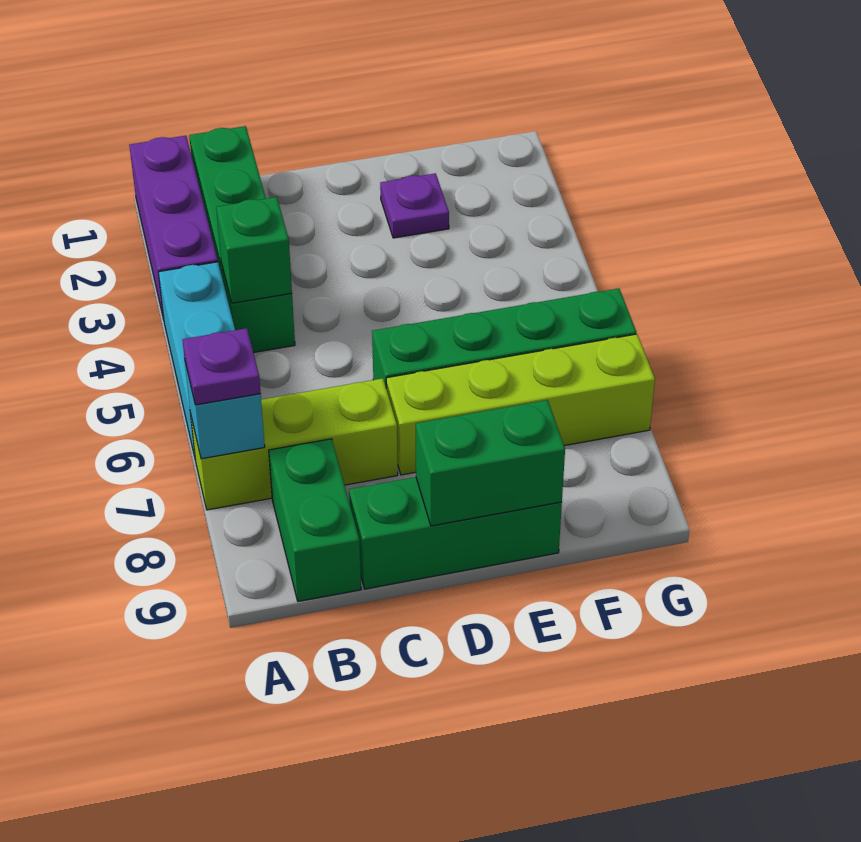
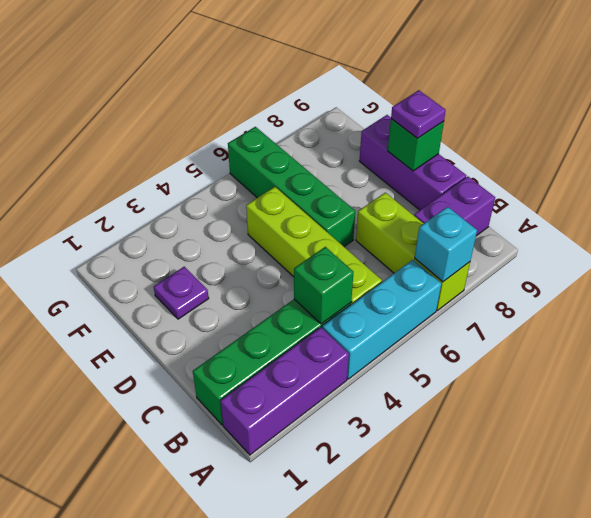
purple plate A7 level 3 -> purple plate D9 level 3
green brick B8:B9 level 1 -> purple brick B8:B9 level 1
green brick C9:E9 level 1 -> purple brick C9:E9 level 1
lime brick D7:G7 level 1 -> lime brick B5:E5 level 1
green brick D9:E9 level 2 -> green brick D9 level 2

